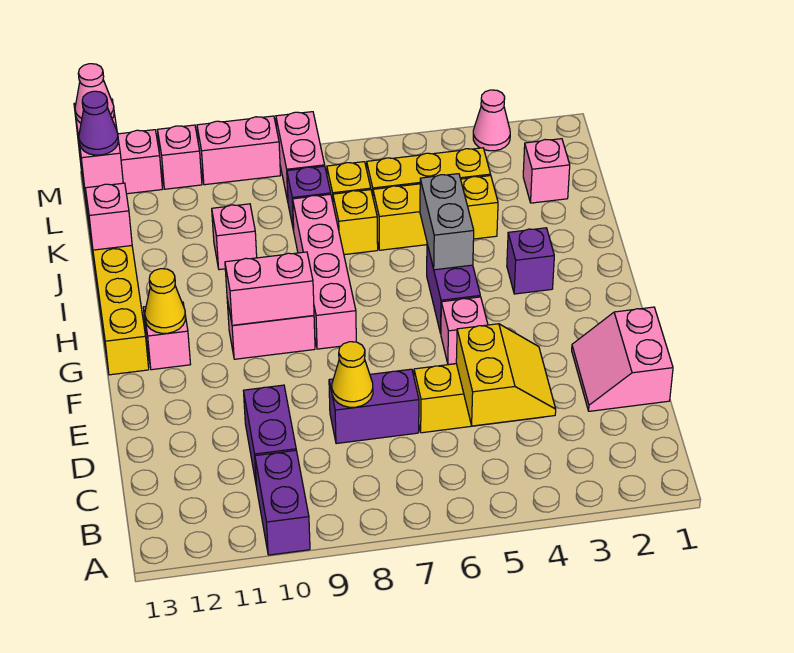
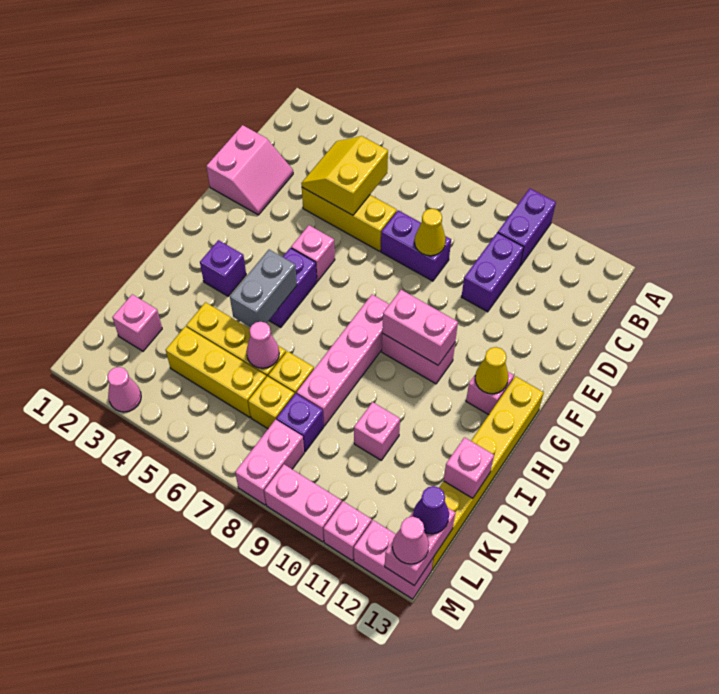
none -> pink cone J6 level 2

